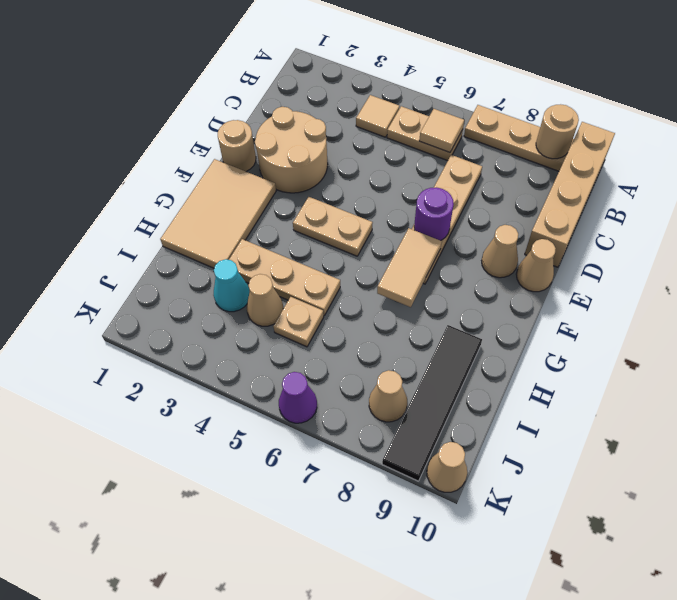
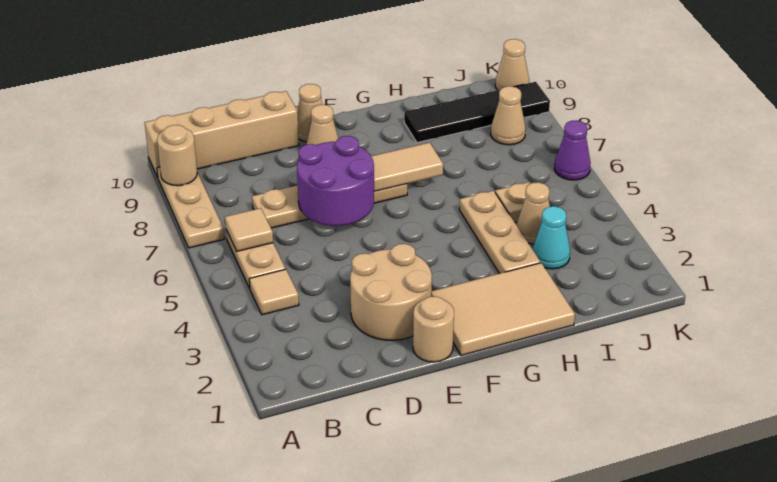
purple round brick E7 level 2 -> purple round brick D6:E7 level 2
tan plate F4:F5 level 1 -> none

